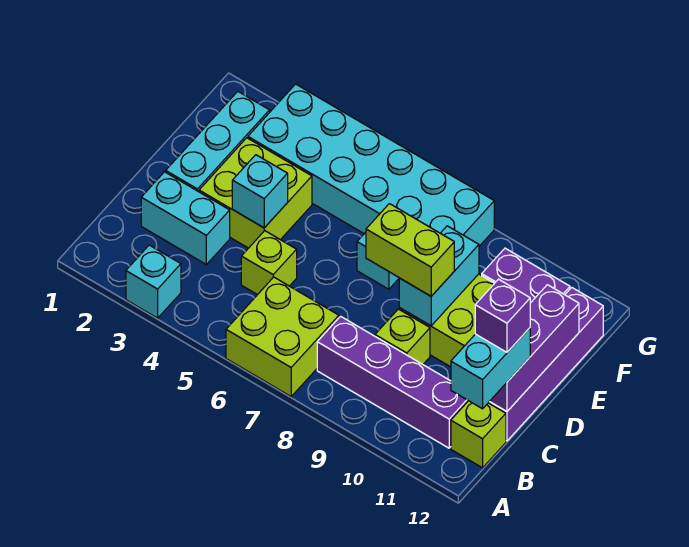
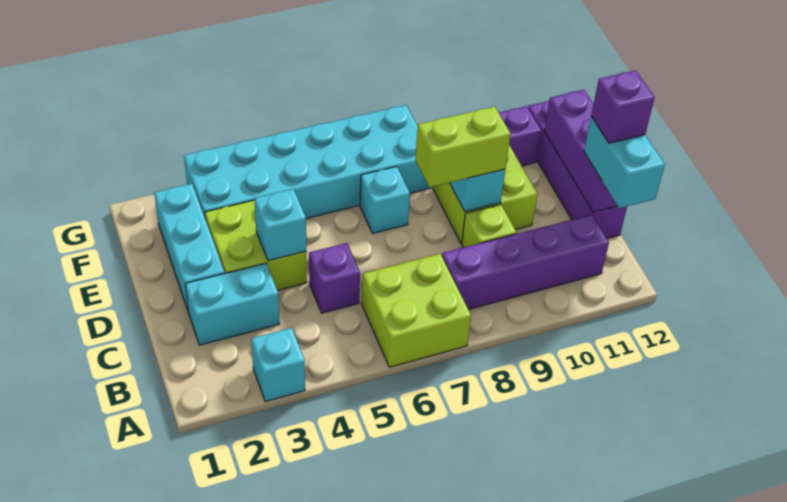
lime brick B12 level 1 -> none
lime brick C5 level 1 -> purple brick C5 level 1

